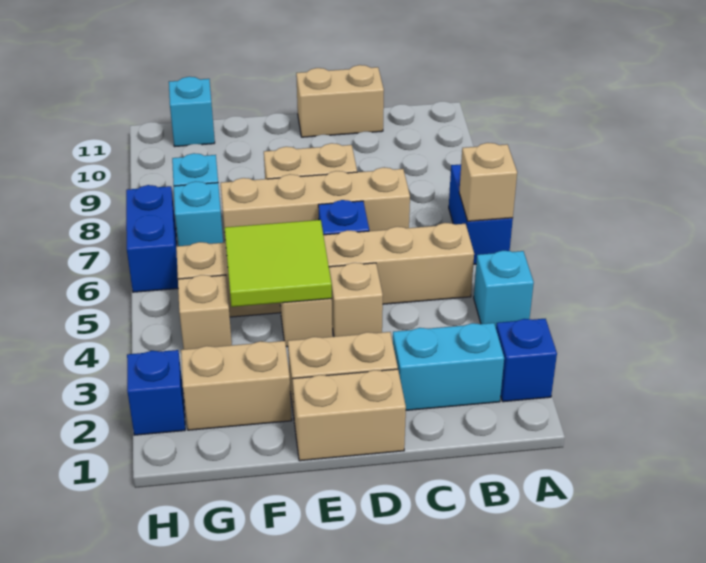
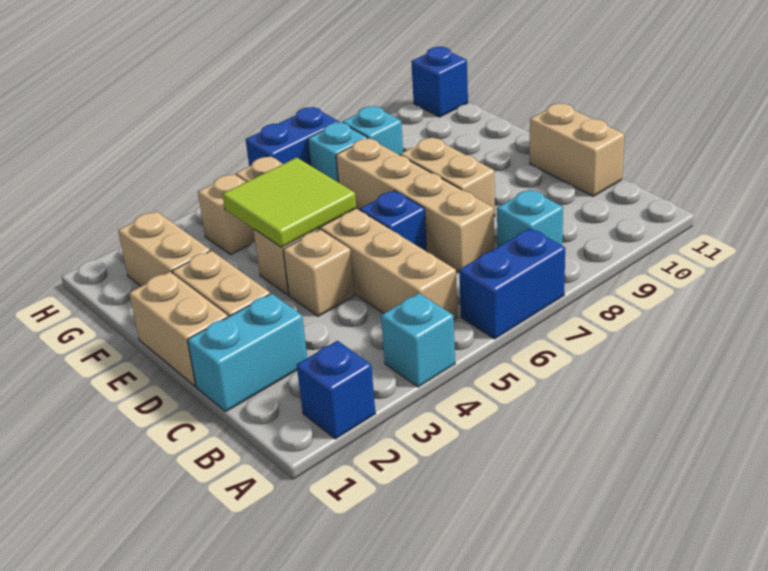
tan brick A6 level 2 -> none
cyan brick B2:C2 level 1 -> cyan brick C1:C2 level 1
cyan brick G11 level 1 -> cyan brick B8 level 1
blue brick H2 level 1 -> blue brick H11 level 1

